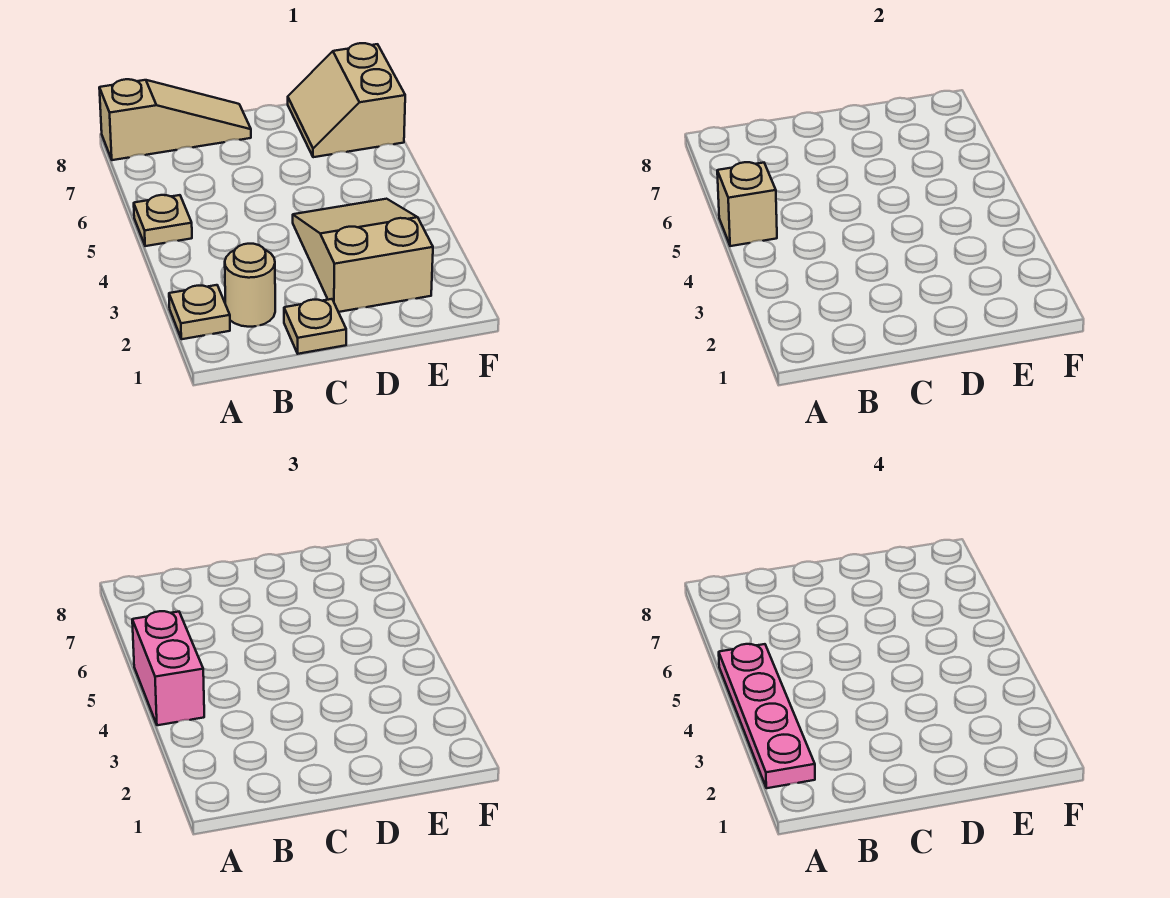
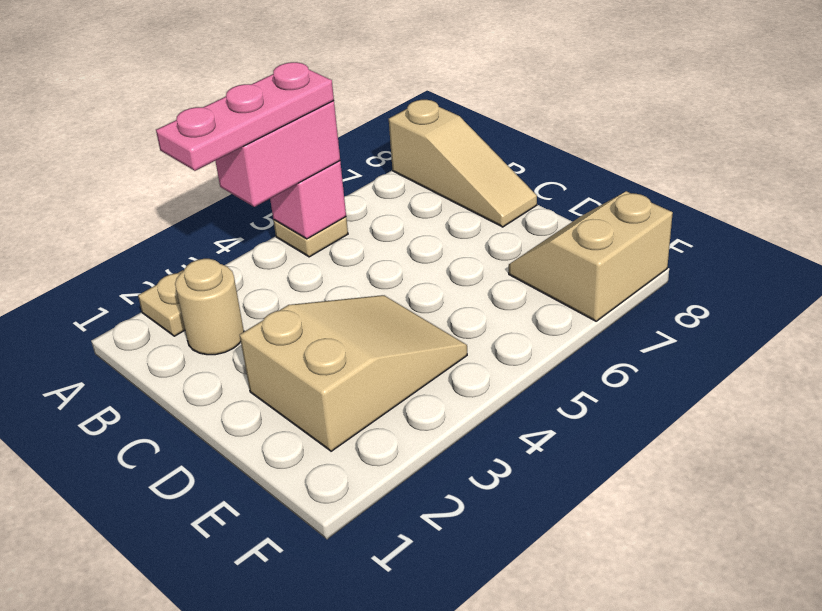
pink plate A2:A5 level 4 -> pink plate A3:A5 level 4
tan brick A5 level 2 -> pink brick A5 level 2
tan plate C1 level 1 -> none

